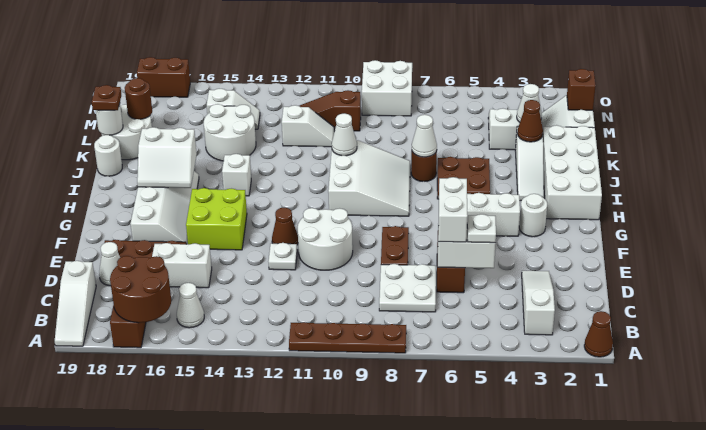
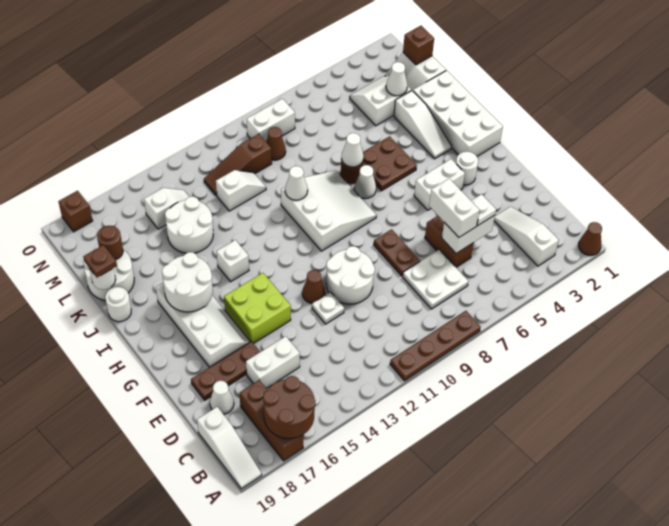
white cone B15 level 1 -> white cone I7 level 1
white slope H16:I17 level 2 top I -> white round brick H16:I17 level 2
brown cone K3 level 2 -> brown cone M9 level 1
white brick N8:O9 level 1 -> white brick N8:N9 level 1
brown brick O17:O18 level 1 -> brown brick O18 level 1

